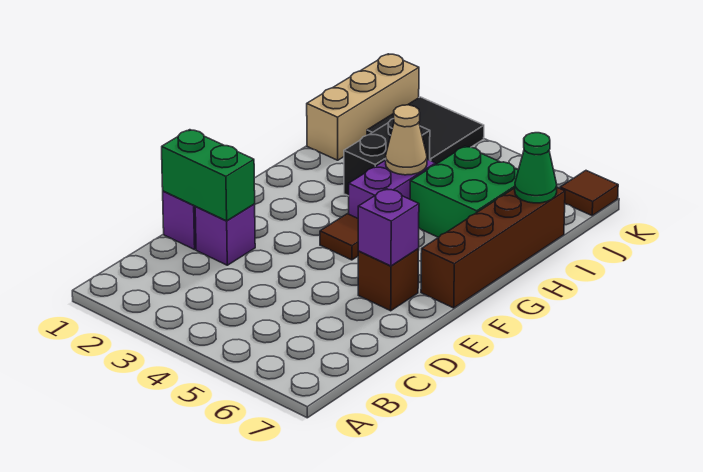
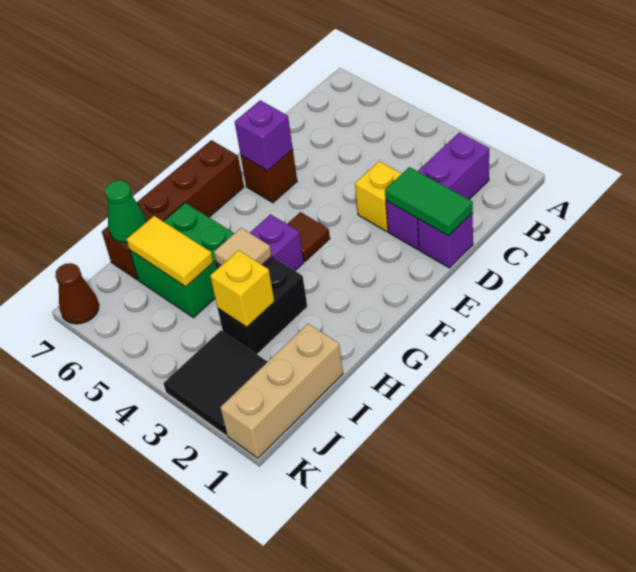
green brick D1:D2 level 2 -> green tile D1:D2 level 2
purple brick D2 level 1 -> purple brick B2:D2 level 1
none -> yellow brick D3 level 1
tan cone H4 level 2 -> tan tile H4 level 2
none -> yellow brick I3 level 2
none -> yellow tile I5:I6 level 2
brown tile K7 level 1 -> brown cone K7 level 1

